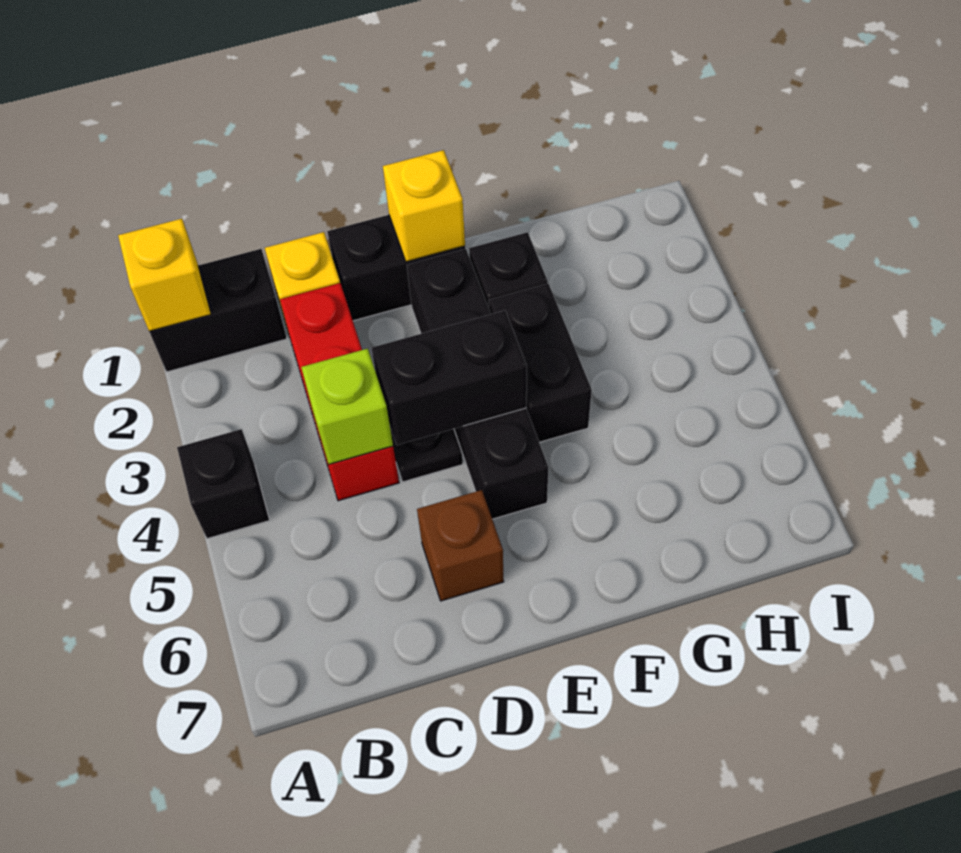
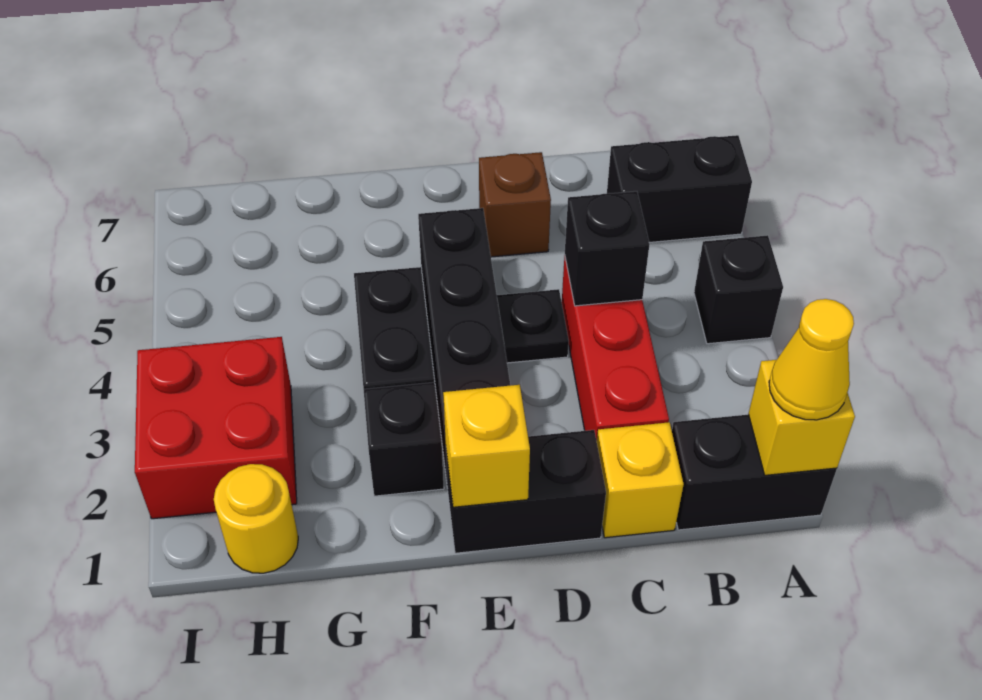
none -> yellow cone A1 level 3
lime brick C4 level 2 -> black brick C4 level 2
black brick D4:E4 level 2 -> black brick A6:B6 level 1
none -> yellow round brick H1 level 1
none -> red brick H2:I3 level 1

